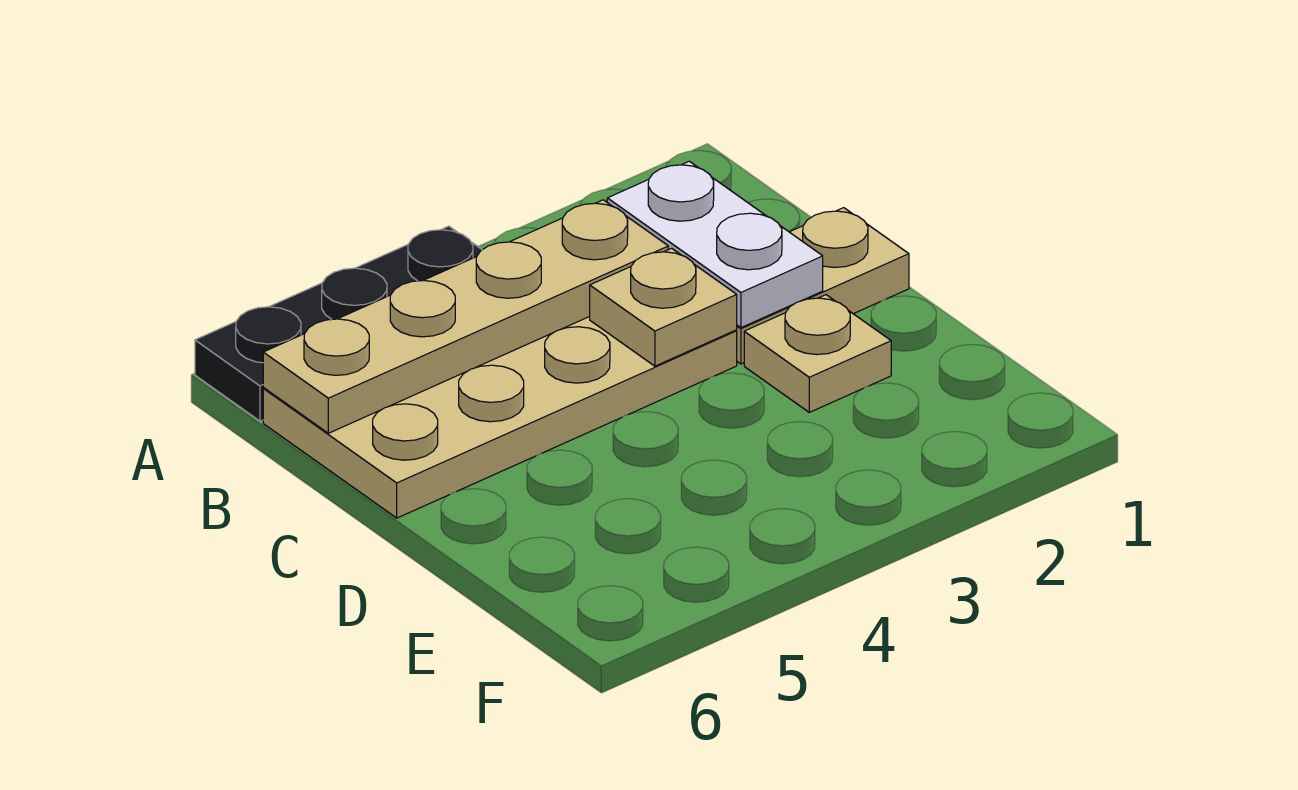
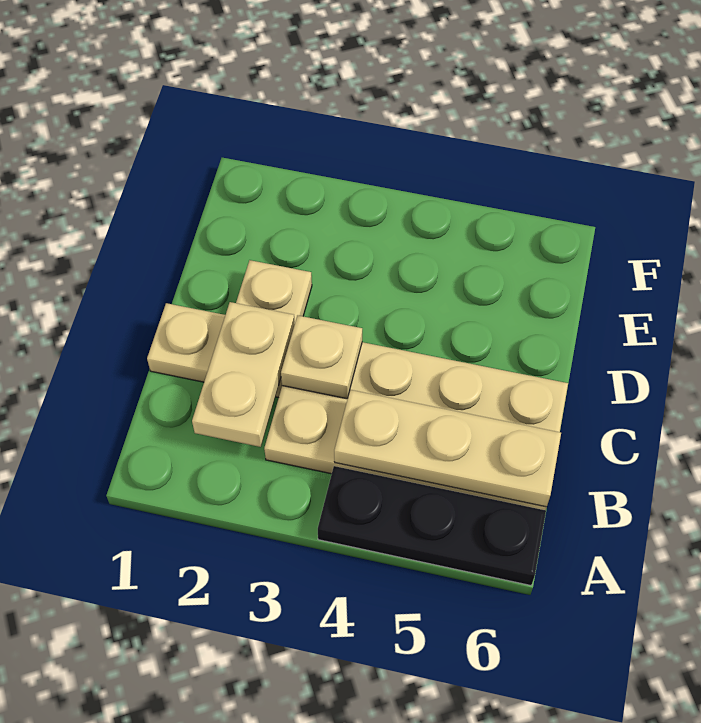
white plate B2:C2 level 2 -> tan plate B2:C2 level 2
tan plate B3:B6 level 2 -> tan plate B4:B6 level 2

